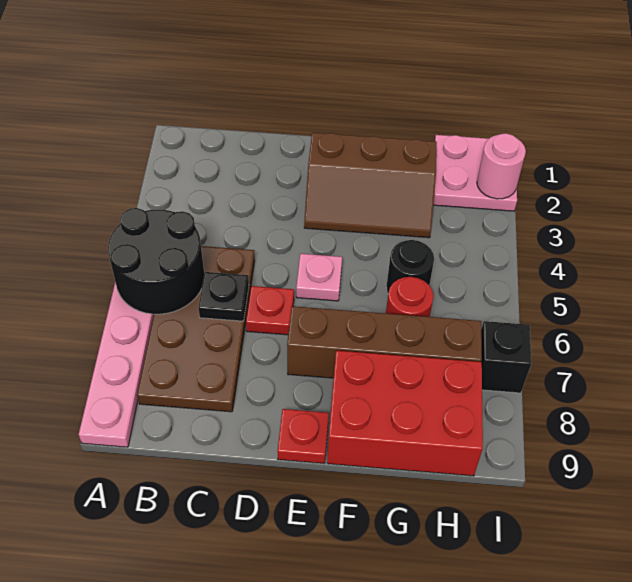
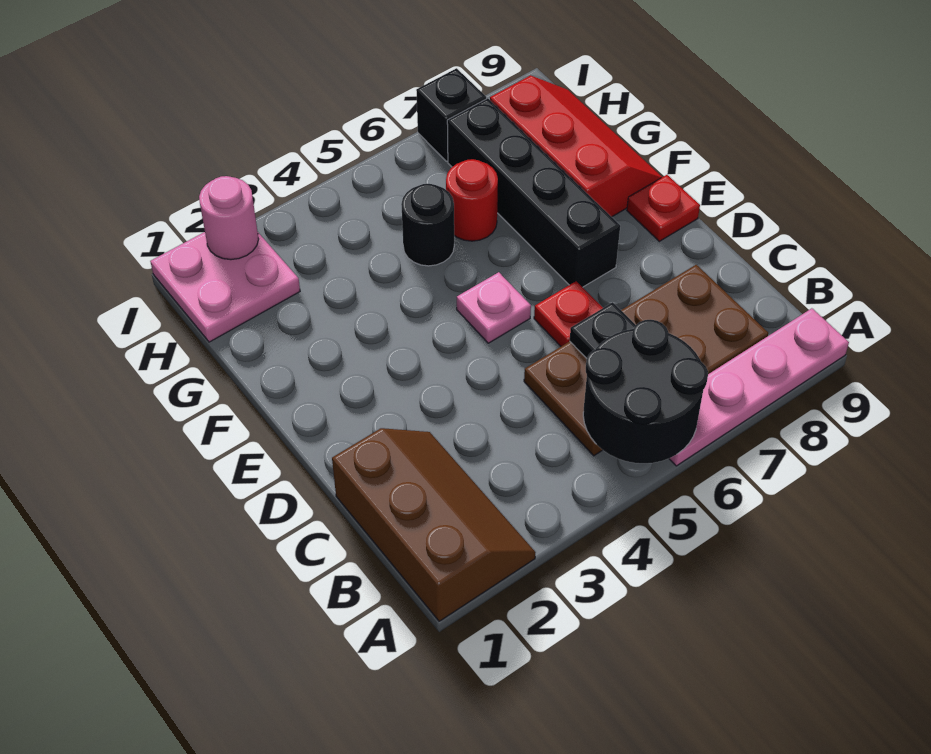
brown slope E2:G3 level 1 top 2 -> brown slope A1:C2 level 1 top 1
brown brick E7:H7 level 1 -> black brick E7:H7 level 1
red brick F8:H9 level 1 -> red slope F8:H9 level 1 top 8

